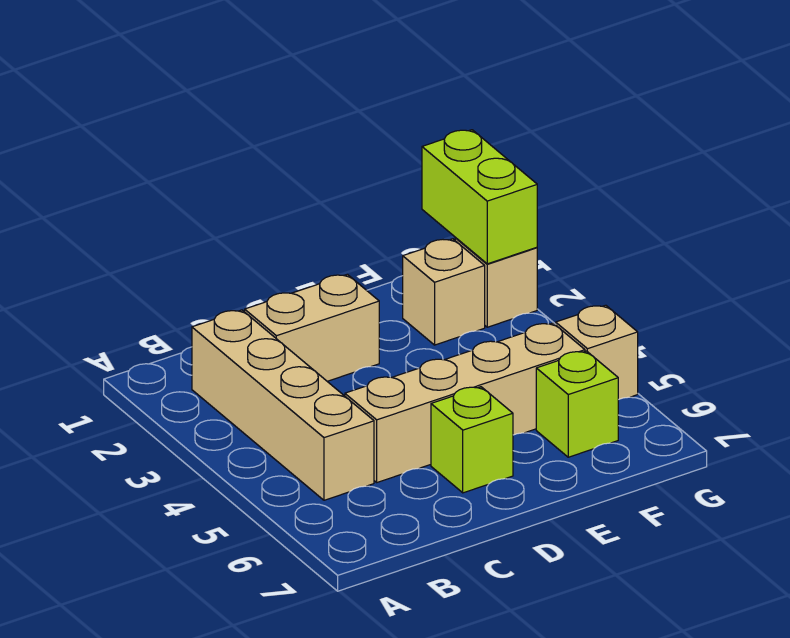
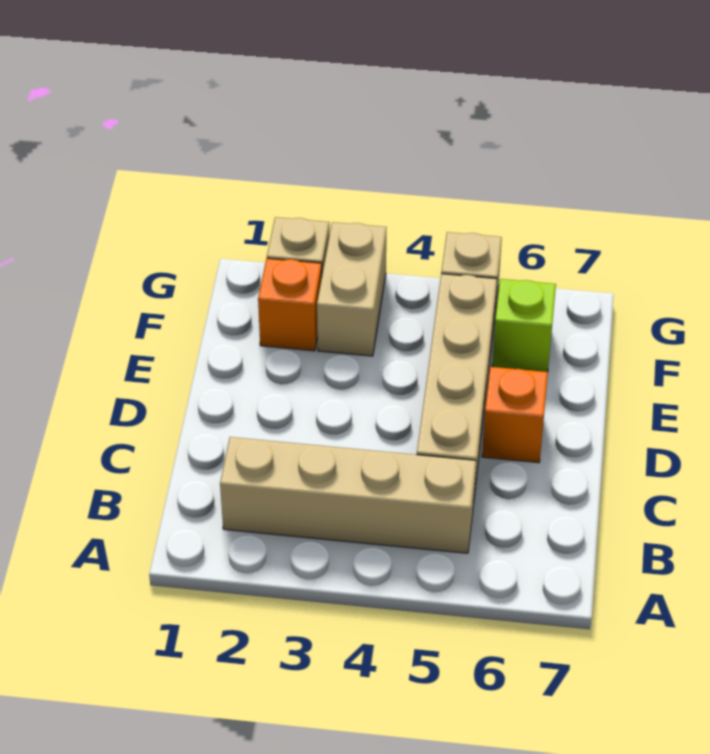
tan brick C2:D2 level 1 -> tan brick F3:G3 level 1
lime brick D6 level 1 -> orange brick D6 level 1
tan brick F2 level 1 -> orange brick F2 level 1
lime brick G1:G2 level 2 -> none

